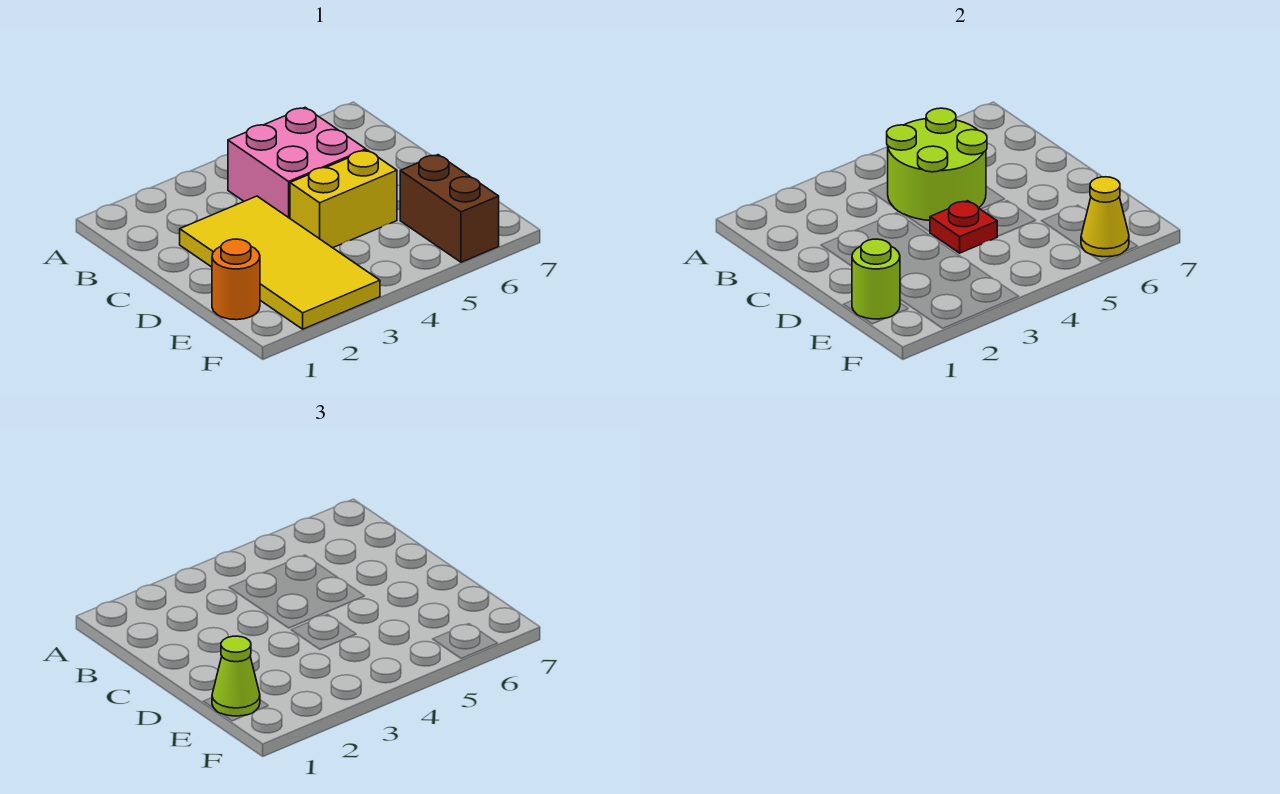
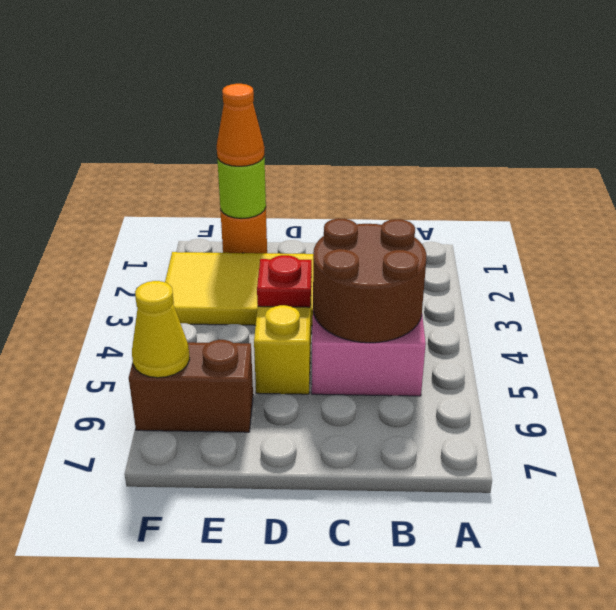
lime round brick B4:C5 level 2 -> brown round brick B4:C5 level 2
lime cone E1 level 3 -> orange cone E1 level 3

